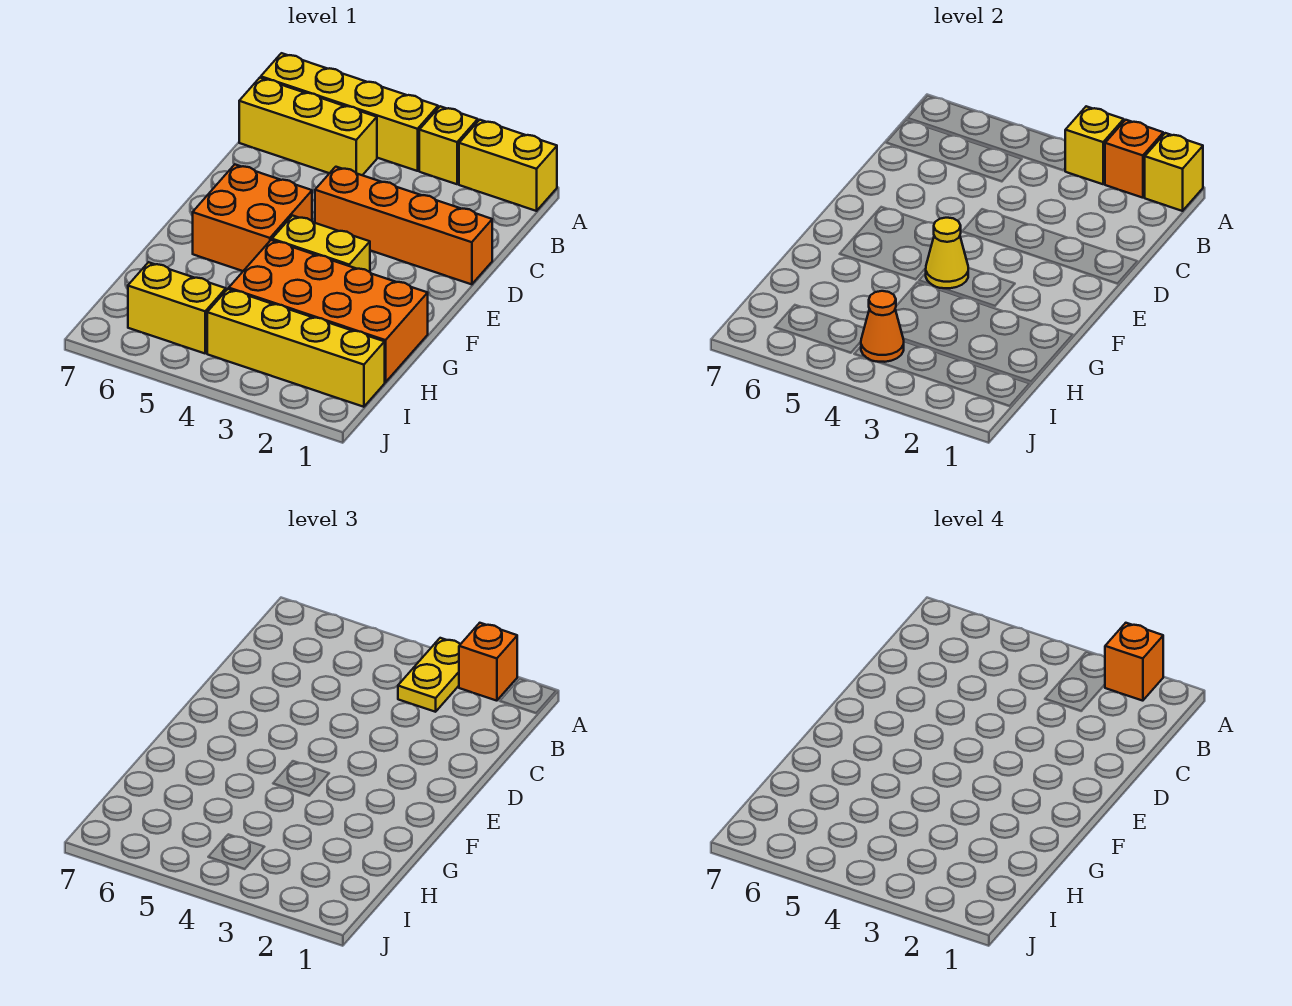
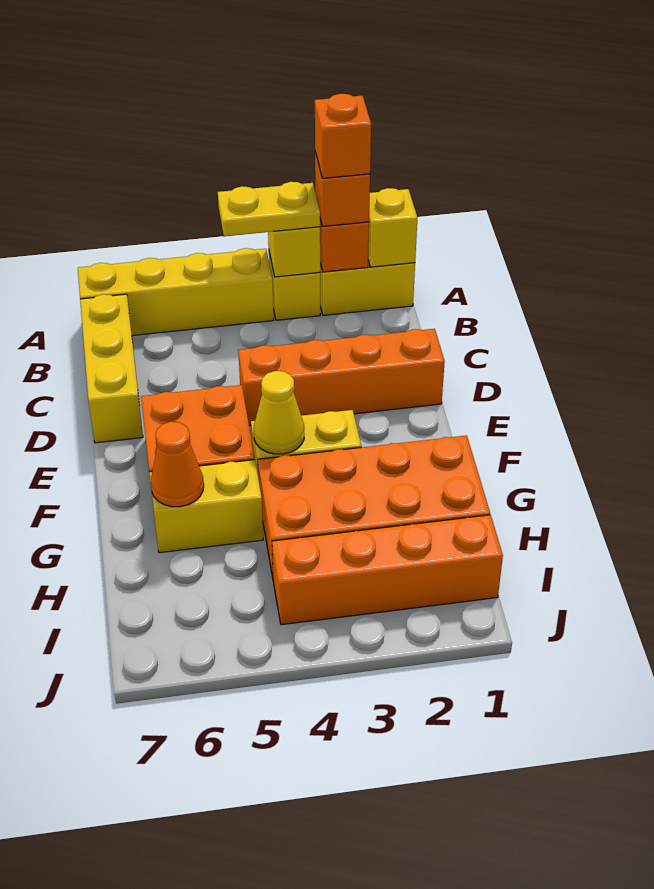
yellow plate A3:B3 level 3 -> yellow plate A3:A4 level 3
yellow brick B5:B7 level 1 -> yellow brick B7:D7 level 1
yellow brick I1:I4 level 1 -> orange brick I1:I4 level 1
orange cone I4 level 2 -> orange cone G6 level 2
yellow brick I5:I6 level 1 -> yellow brick G5:G6 level 1

